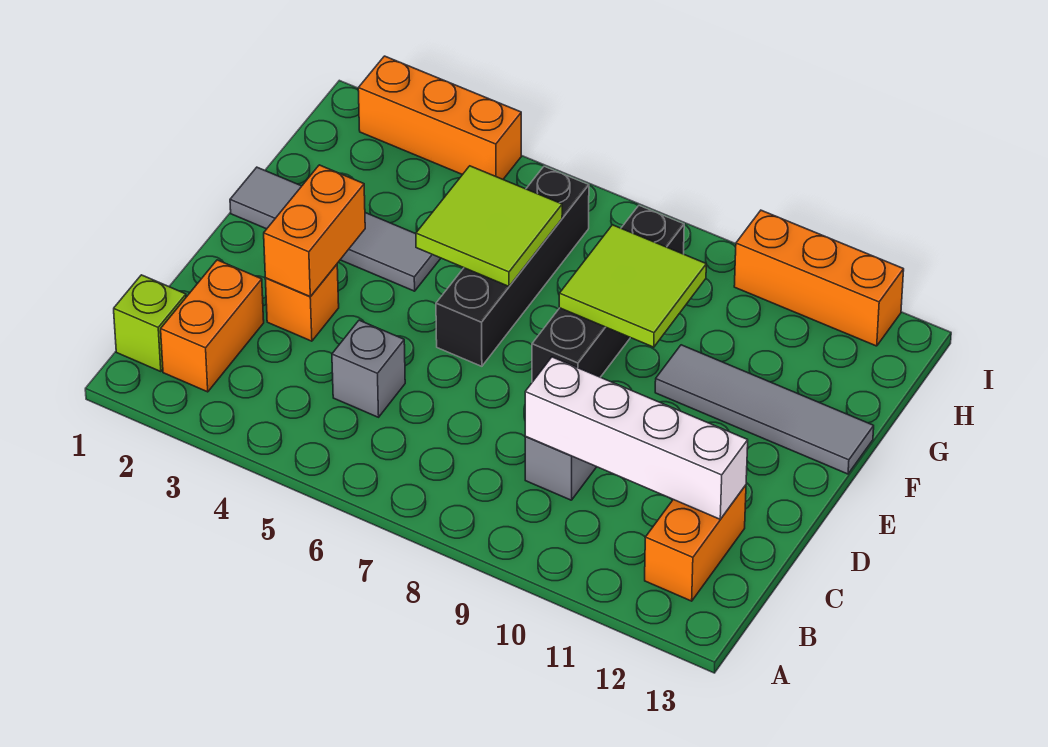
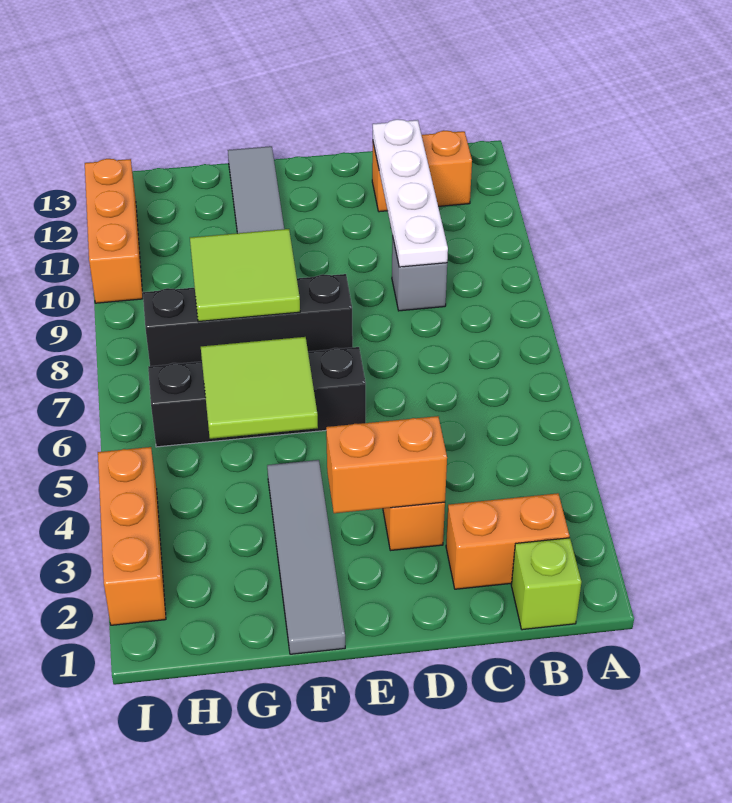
grey brick C5 level 1 -> none
white brick C9:C12 level 2 -> white plate C9:C12 level 2

